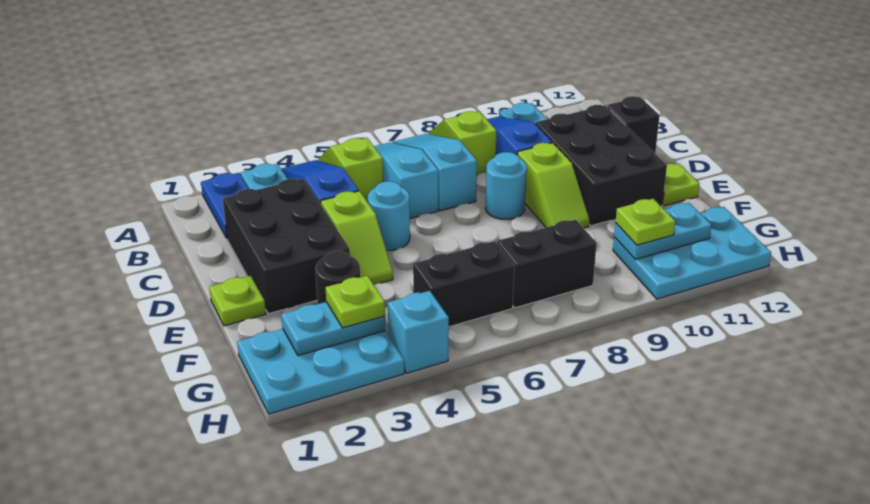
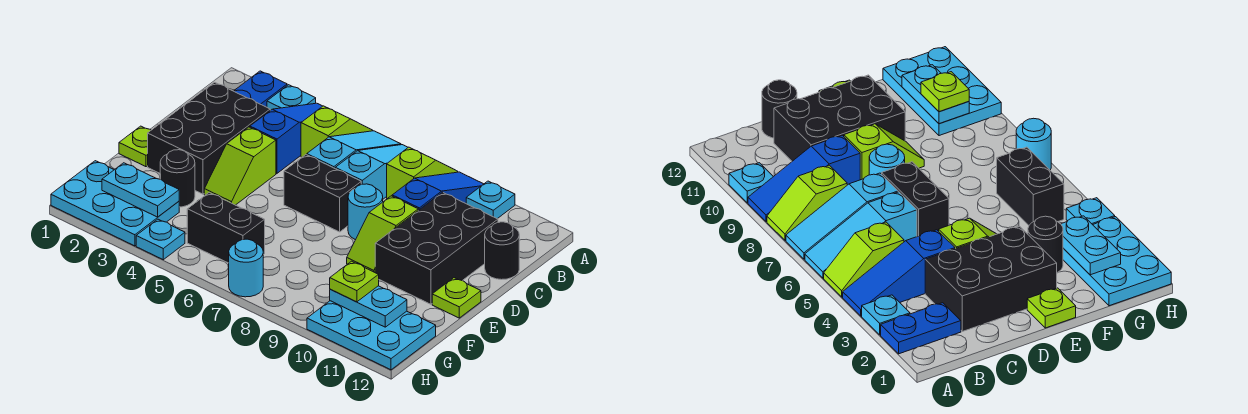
black brick C12 level 1 -> black round brick C12 level 1
cyan round brick D5 level 1 -> cyan round brick H7 level 1
lime plate G3 level 3 -> none
black brick G7:G8 level 1 -> black brick D6:D7 level 1
cyan brick H4 level 1 -> cyan plate H4 level 1

